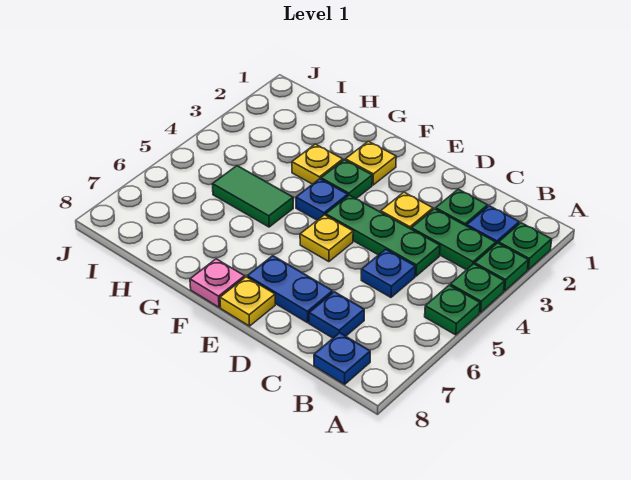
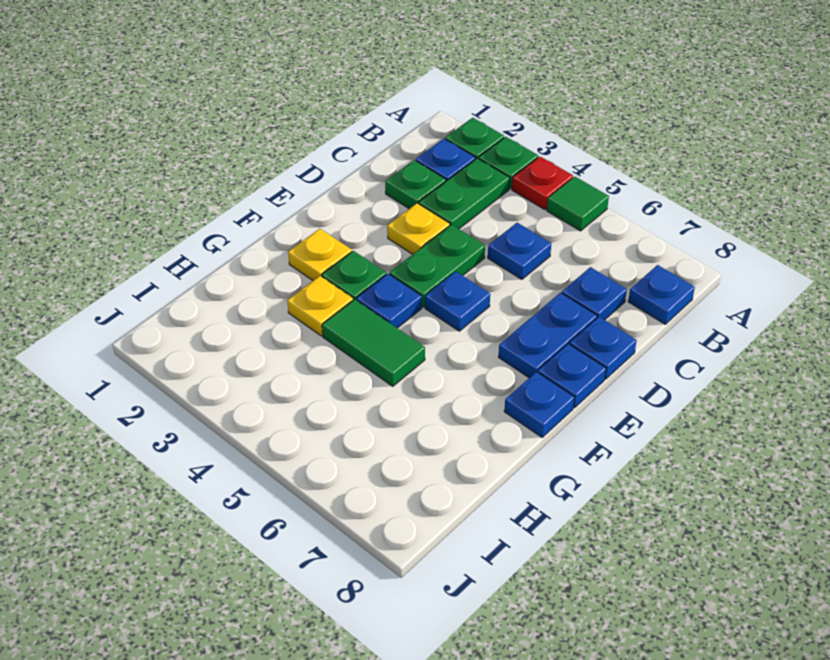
green plate A4 level 1 -> red plate A4 level 1
green plate A5 level 1 -> green tile A5 level 1
green plate C4:E4 level 1 -> green plate D4:E4 level 1
none -> blue plate D8 level 1
yellow plate E5 level 1 -> blue plate E5 level 1
yellow plate E8 level 1 -> blue plate E8 level 1
pink plate F8 level 1 -> blue plate F8 level 1
green tile G5:H5 level 1 -> green tile G4:G5 level 1

